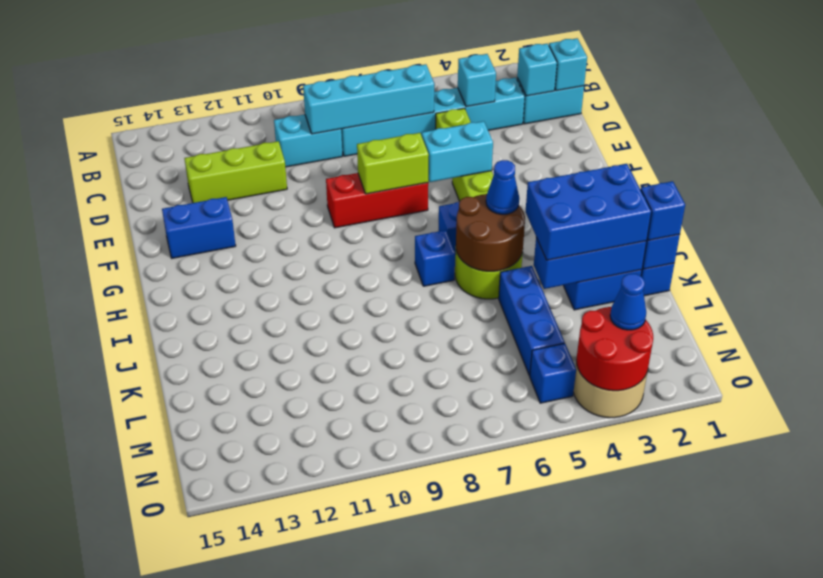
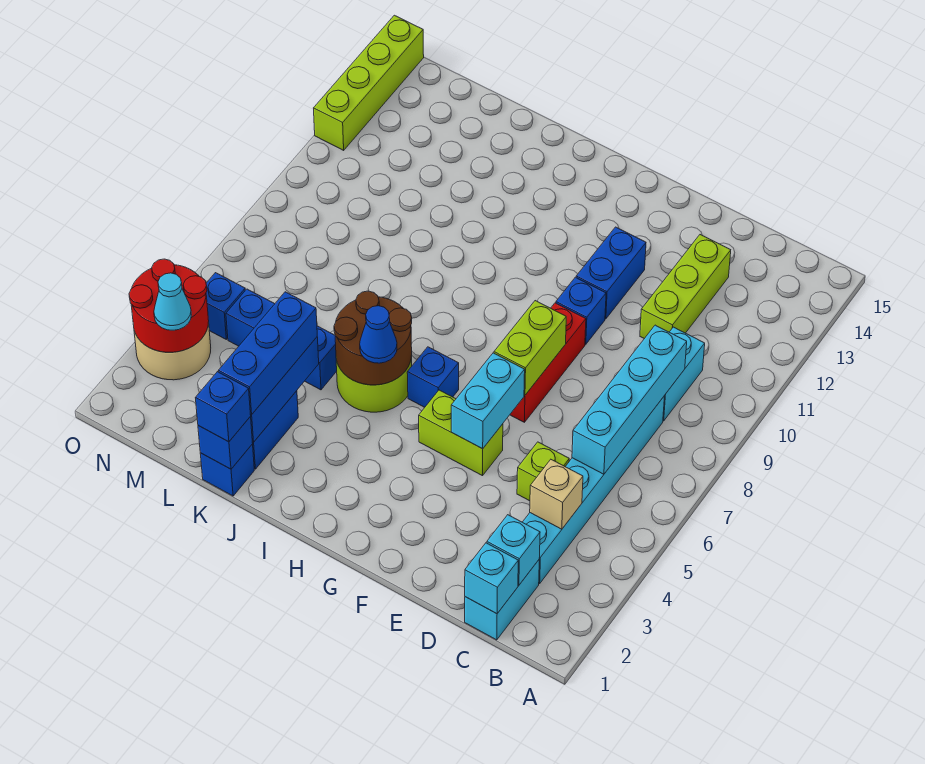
cyan brick C4 level 2 -> tan brick C4 level 2
blue brick F13:F14 level 1 -> blue brick F11:F12 level 1
blue brick I7 level 1 -> blue brick F10 level 1
blue brick J2:K4 level 3 -> blue brick K2:K4 level 3
blue cone N3 level 3 -> cyan cone N3 level 3
none -> lime brick O12:O15 level 1

